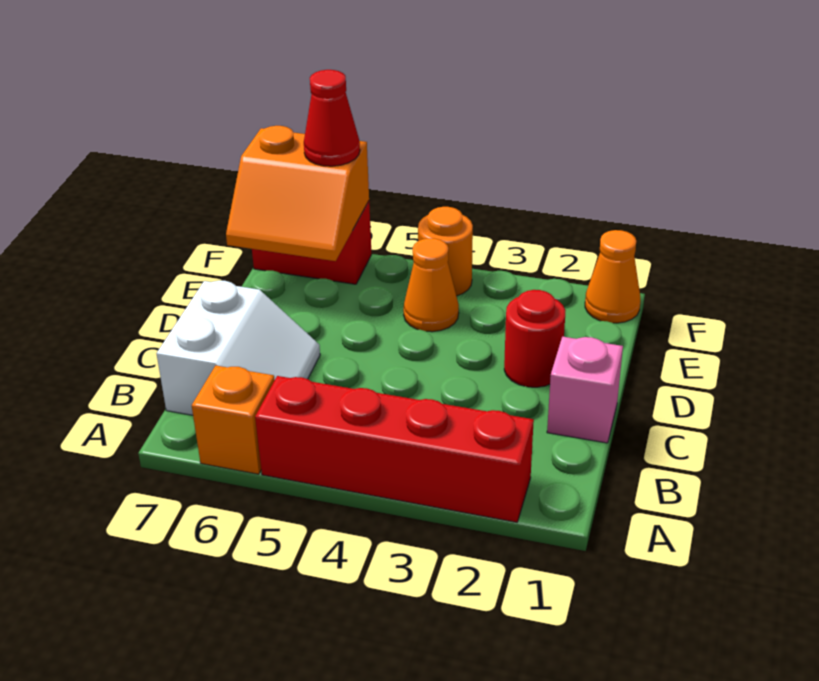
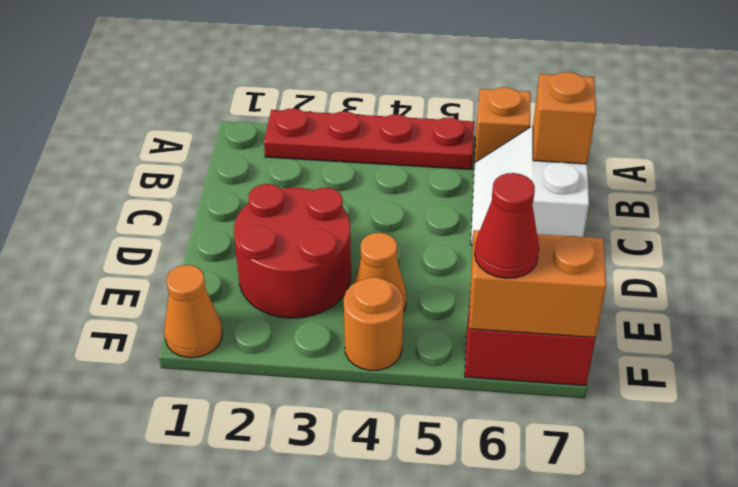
red brick A2:A5 level 1 -> red plate A2:A5 level 1
none -> orange brick B7 level 2
pink brick C1 level 1 -> none
red round brick D2 level 1 -> red round brick D2:E3 level 1

